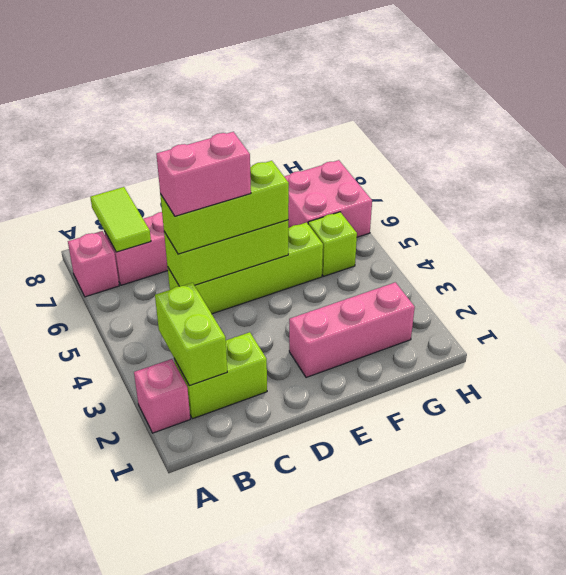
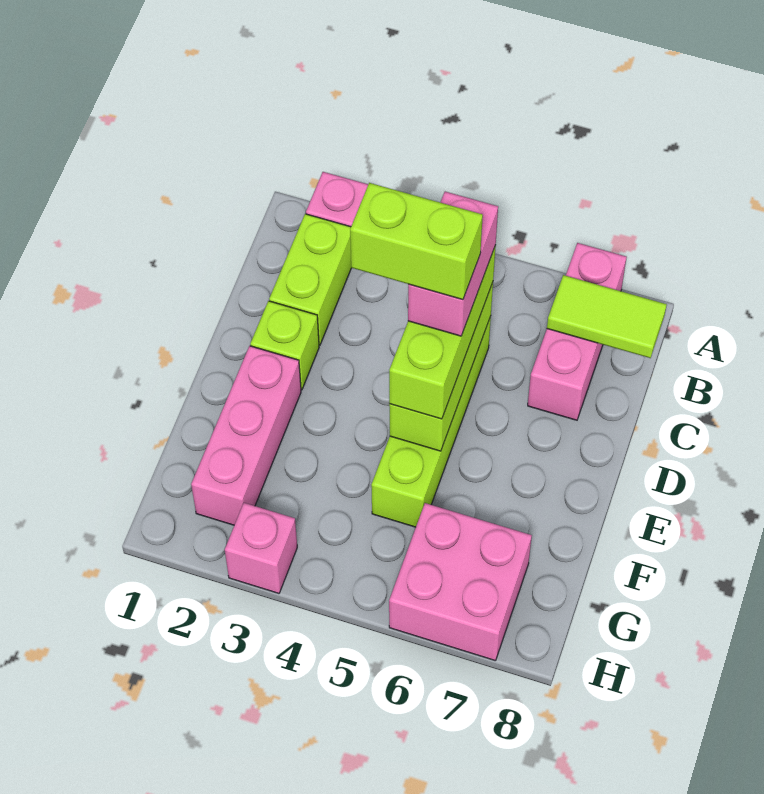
lime brick B2:B3 level 2 -> lime brick D4:D5 level 5
lime brick G5 level 1 -> lime brick D2 level 1
none -> pink brick H3 level 1

